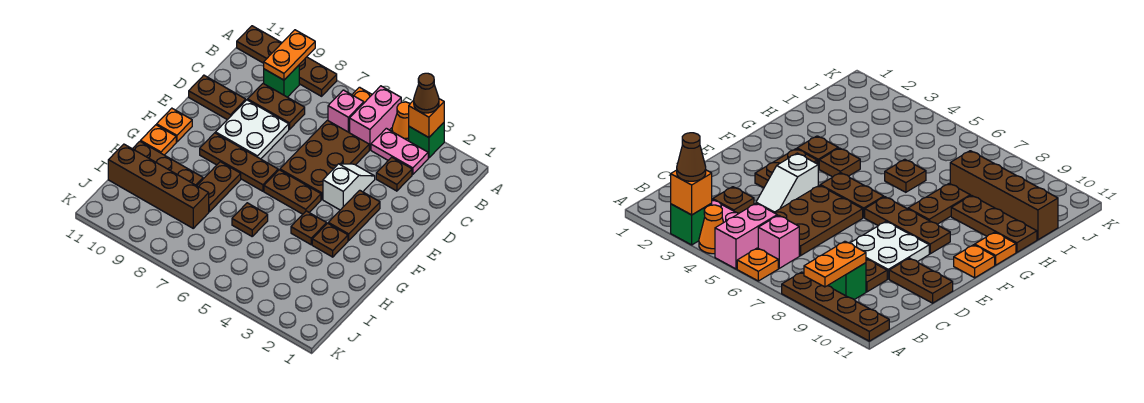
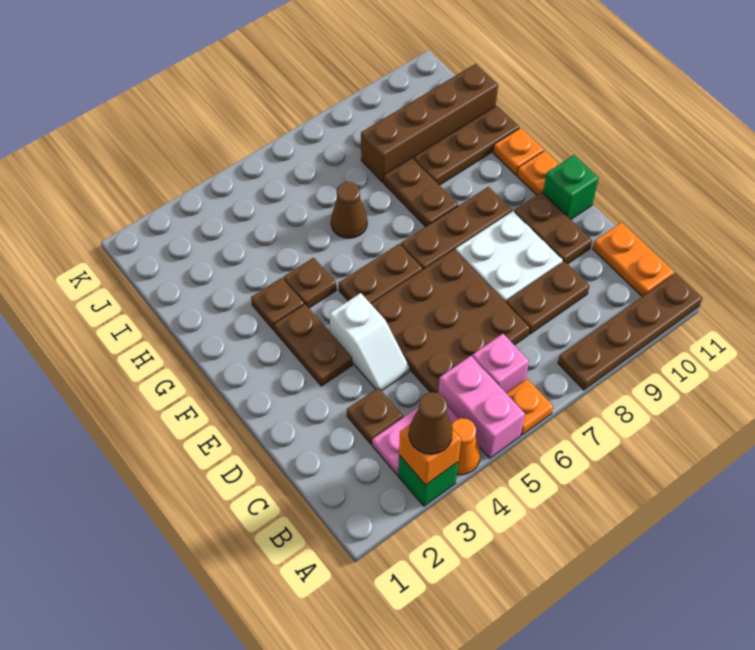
orange plate A9:B9 level 2 -> orange plate B11:C11 level 1
green brick B9 level 1 -> green brick E11 level 1
brown plate C5:E6 level 1 -> brown plate C5:E7 level 1
brown plate D10:D11 level 1 -> brown plate D10:E10 level 1
brown plate H6 level 1 -> brown cone H6 level 1

